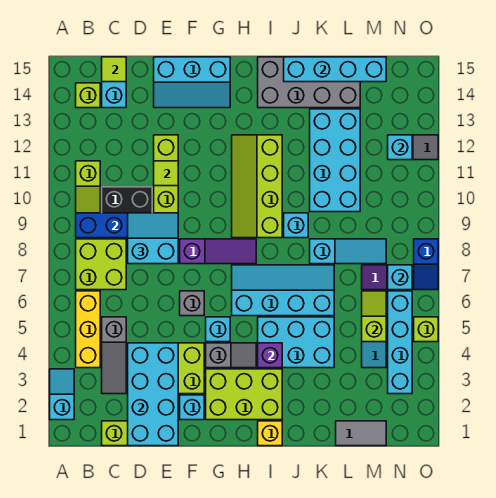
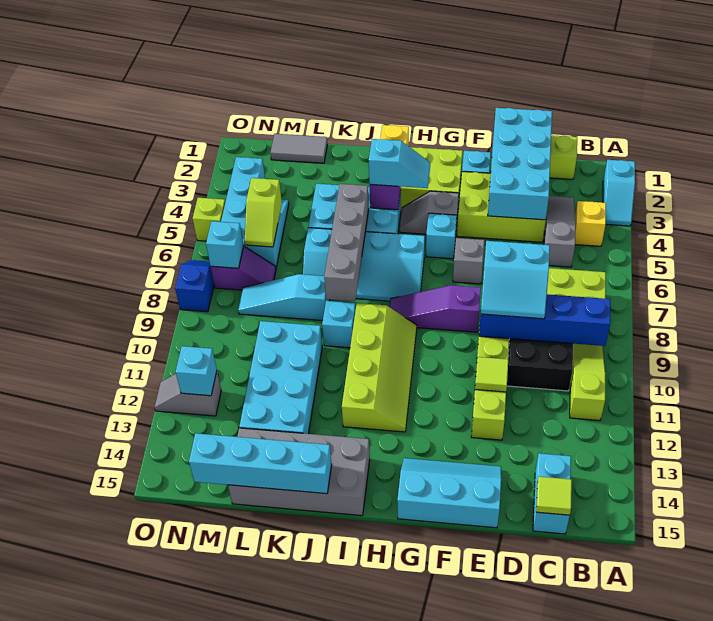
yellow brick B4:B6 level 1 -> yellow brick B4 level 1
lime brick B14 level 1 -> none
none -> cyan slope H4:I4 level 3 top I
none -> grey brick J5:J8 level 2

